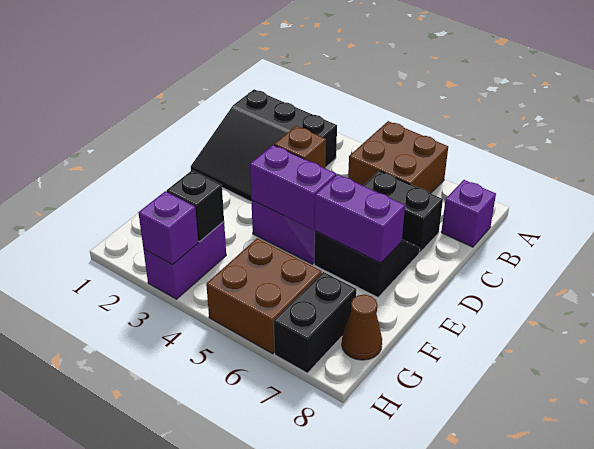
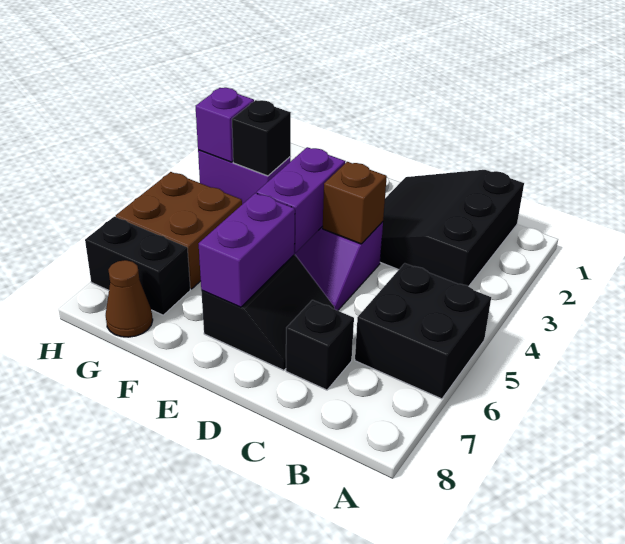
brown brick A5:B6 level 1 -> black brick A5:B6 level 1
purple brick B8 level 1 -> none
black brick C6:C7 level 1 -> black brick C7 level 1

